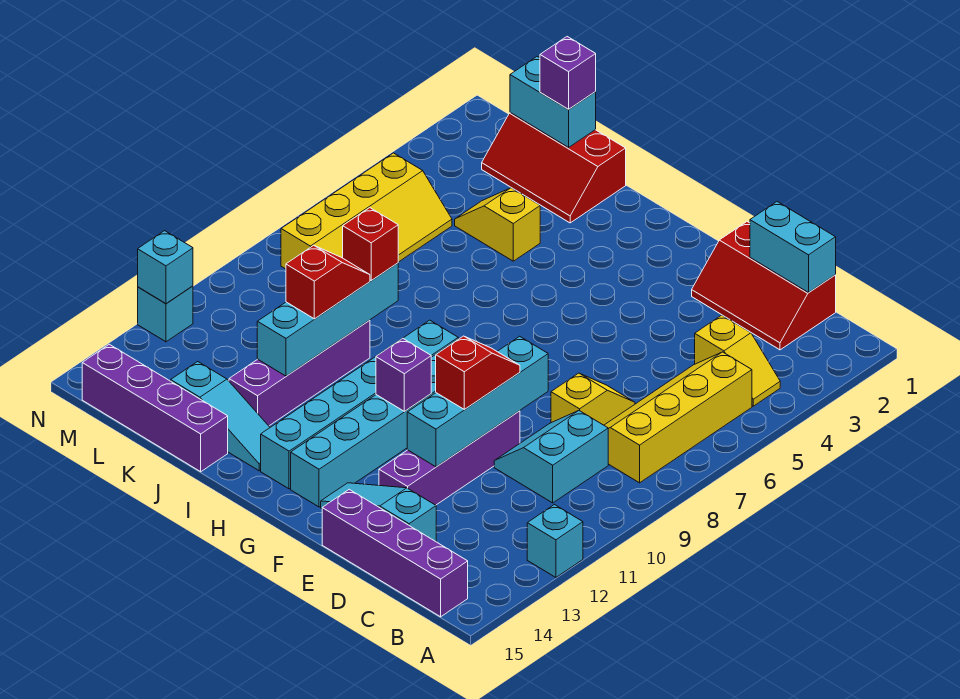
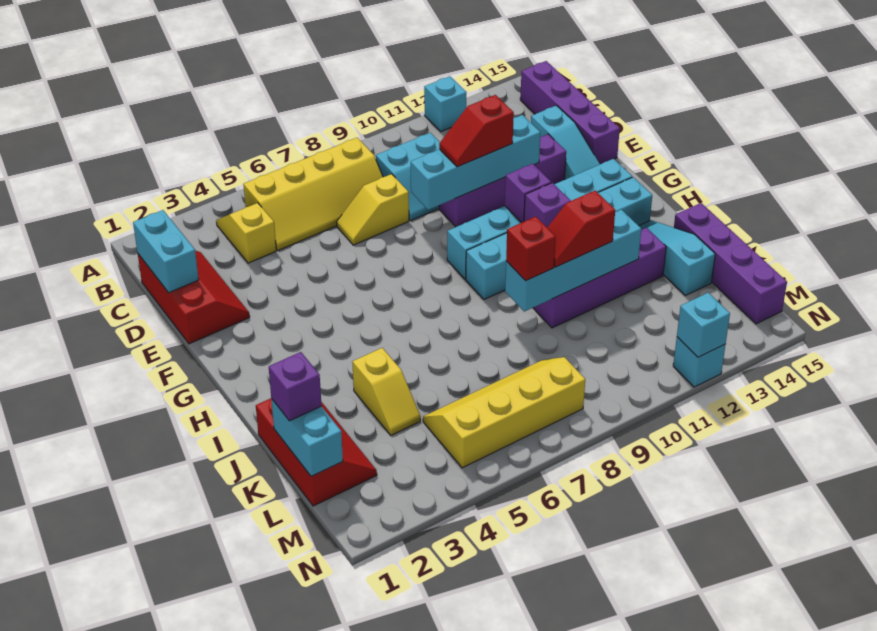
none -> purple brick H11 level 2

